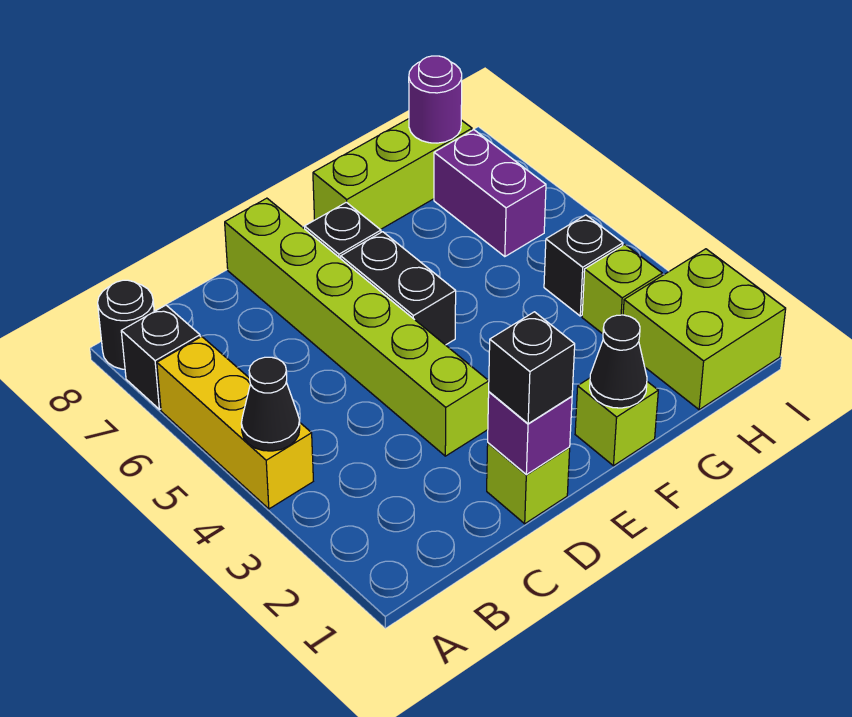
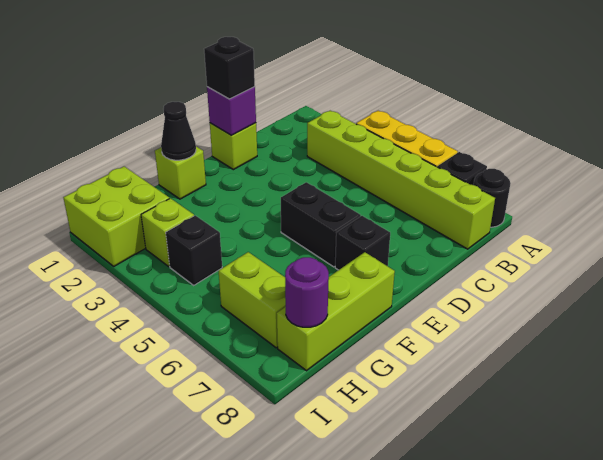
black cone A4 level 2 -> none
lime brick D3:D8 level 1 -> lime brick B3:B8 level 1
purple brick H6:H7 level 1 -> lime brick H6:H7 level 1

